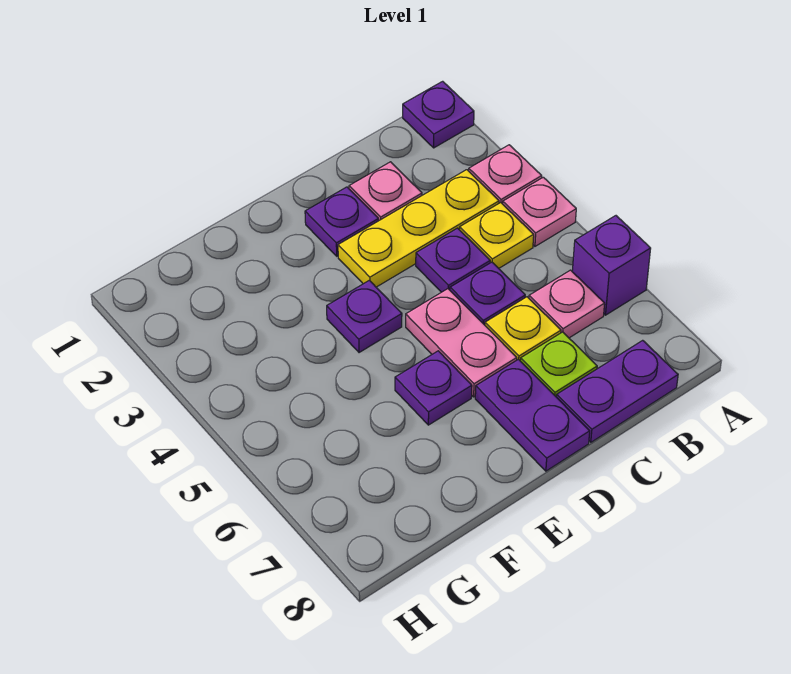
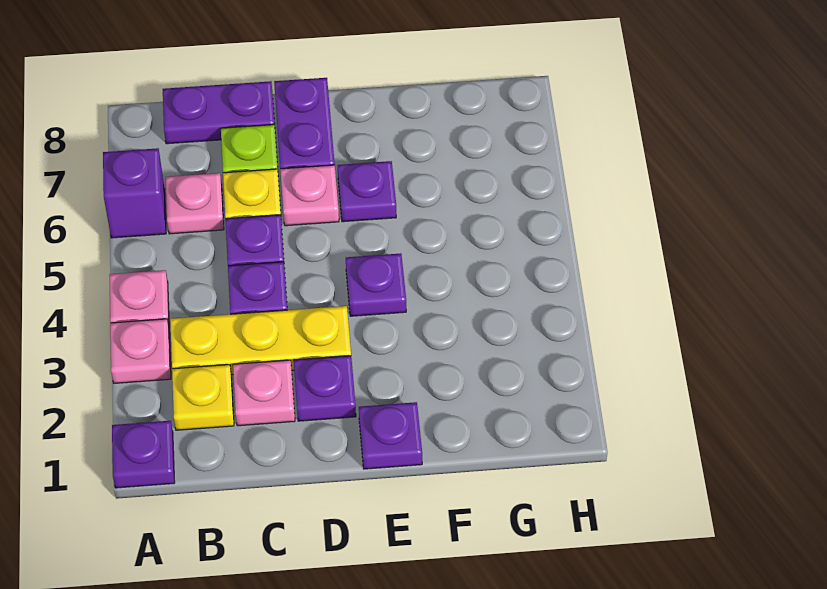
yellow plate B4 level 1 -> yellow plate B2 level 1
pink plate D5:D6 level 1 -> pink plate D6 level 1
none -> purple plate E1 level 1

